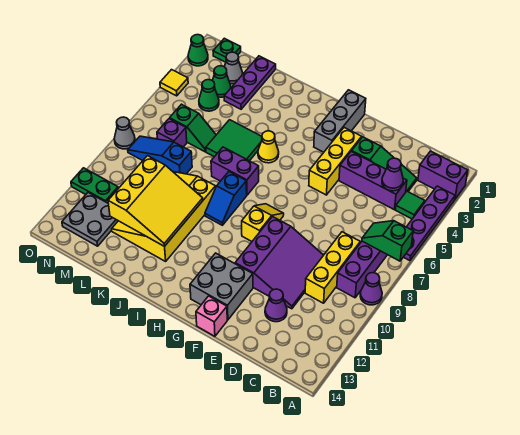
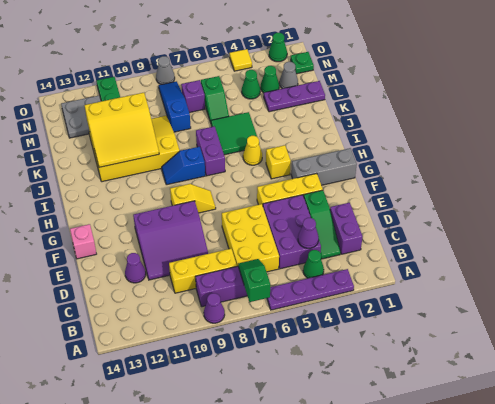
purple brick A2:B2 level 1 -> purple brick C2:D2 level 1
green tile B4 level 1 -> green cone B4 level 1
purple brick C4:E4 level 1 -> purple brick C4:E5 level 1
none -> yellow brick C6:E7 level 1
grey brick F12:G13 level 1 -> none
none -> yellow brick H4 level 1

